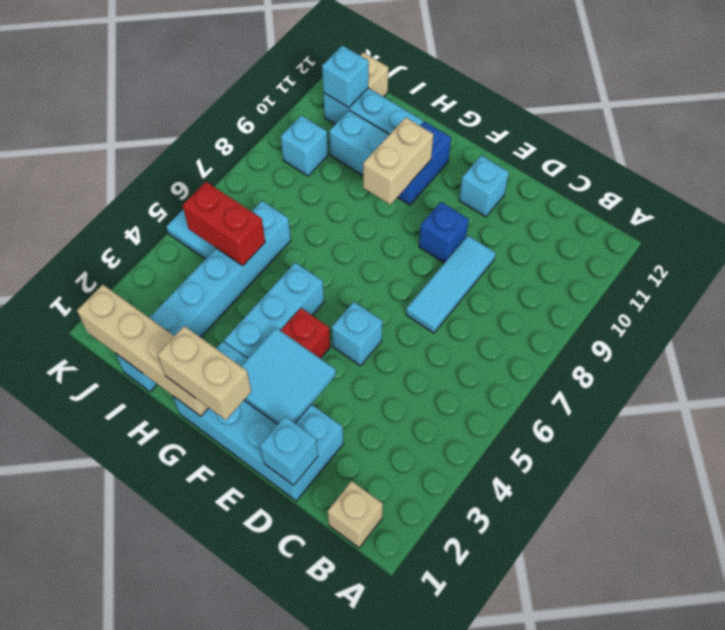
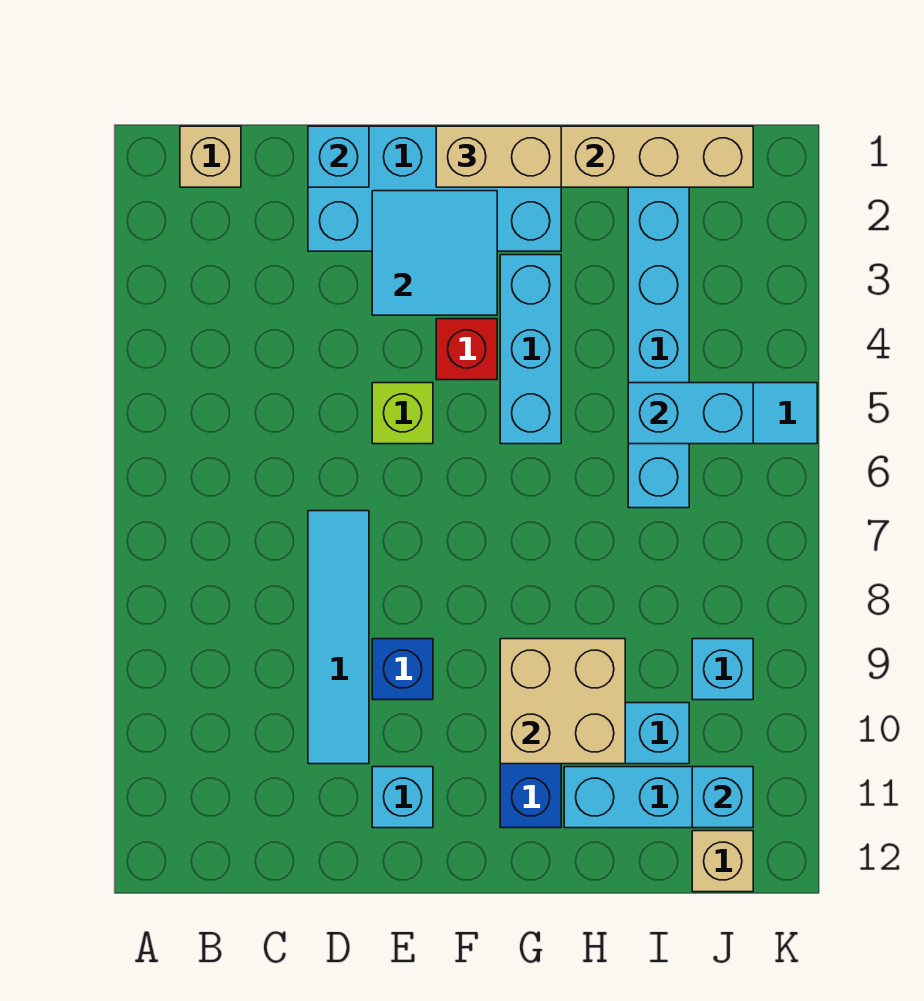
cyan tile D7:D9 level 1 -> cyan tile D7:D10 level 1
cyan brick E5 level 1 -> lime brick E5 level 1
tan brick G9:G10 level 2 -> tan brick G9:H10 level 2
red brick I5:J5 level 2 -> cyan brick I5:J5 level 2

